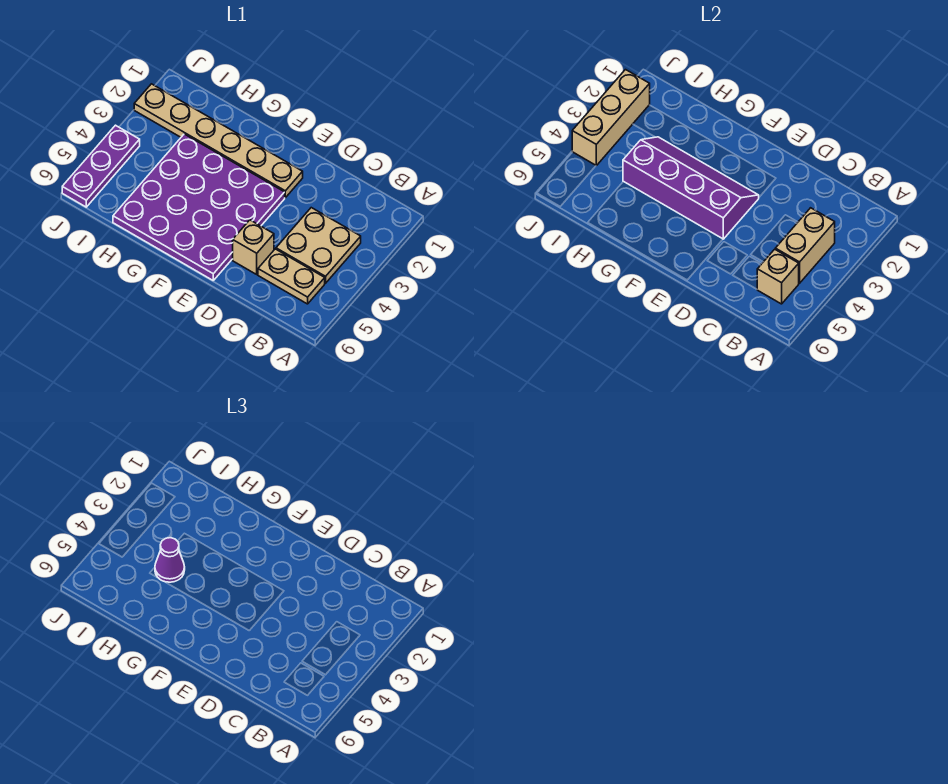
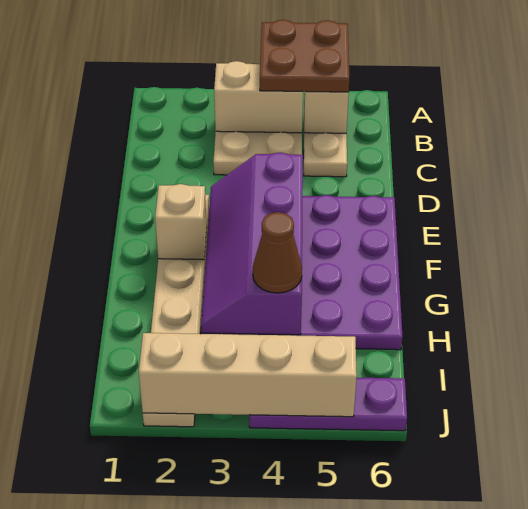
none -> brown plate A4:B5 level 3
tan brick D5 level 1 -> tan brick F2 level 2
purple cone H4 level 3 -> brown cone H4 level 3
tan brick J2:J4 level 2 -> tan brick J2:J5 level 2

